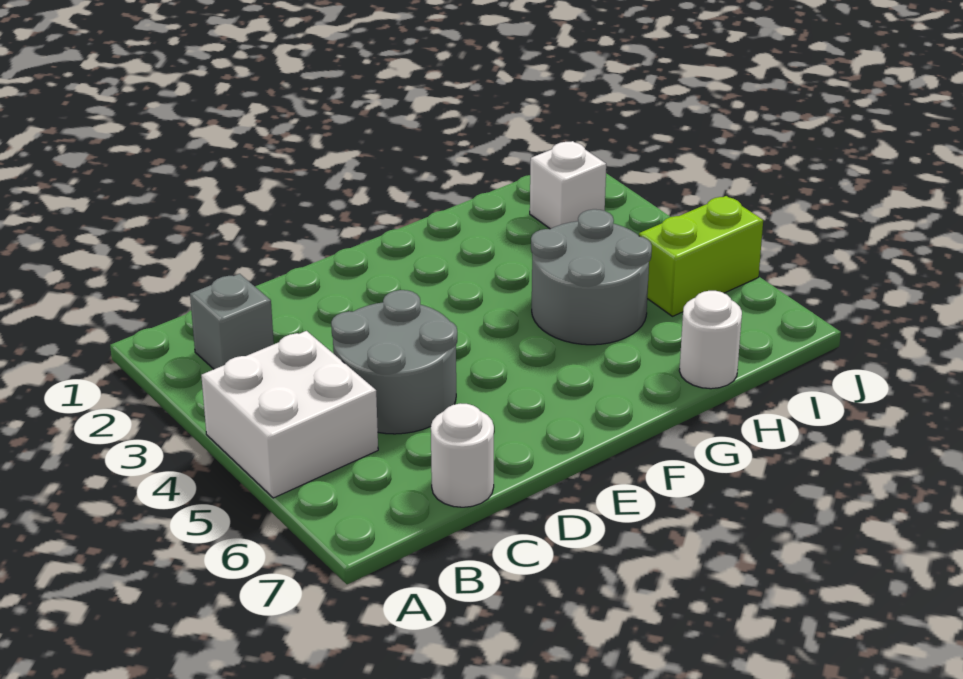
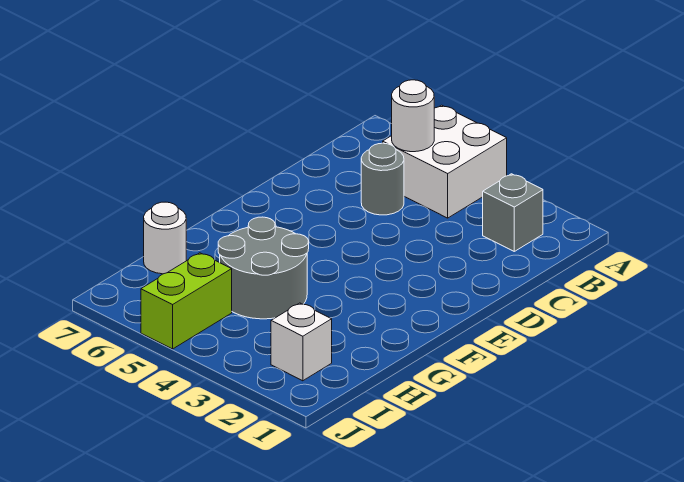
grey round brick C4:D5 level 1 -> grey round brick C5 level 1
white round brick C7 level 1 -> white round brick B5 level 2

